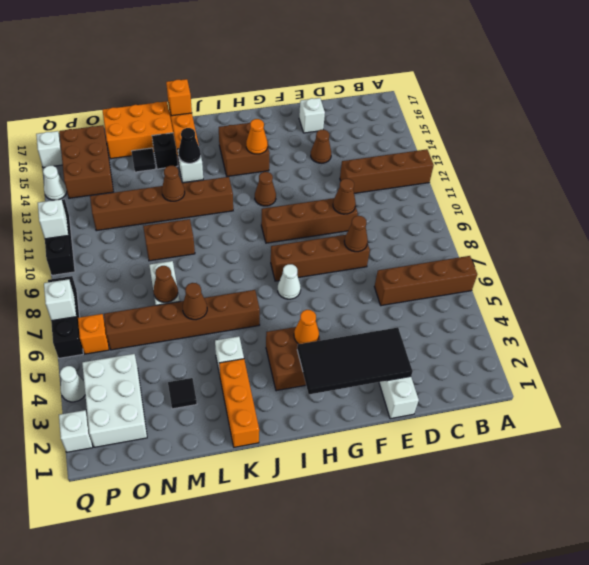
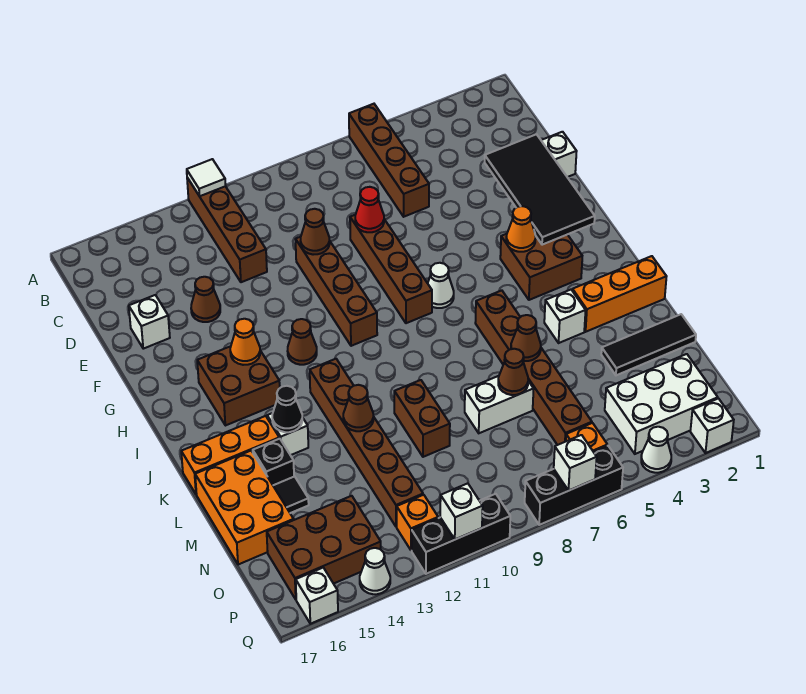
none -> white tile A12 level 2
brown cone E8 level 2 -> red cone E8 level 2
orange brick K17 level 2 -> orange brick P12 level 1
black tile M3 level 1 -> black tile M1:M3 level 1

